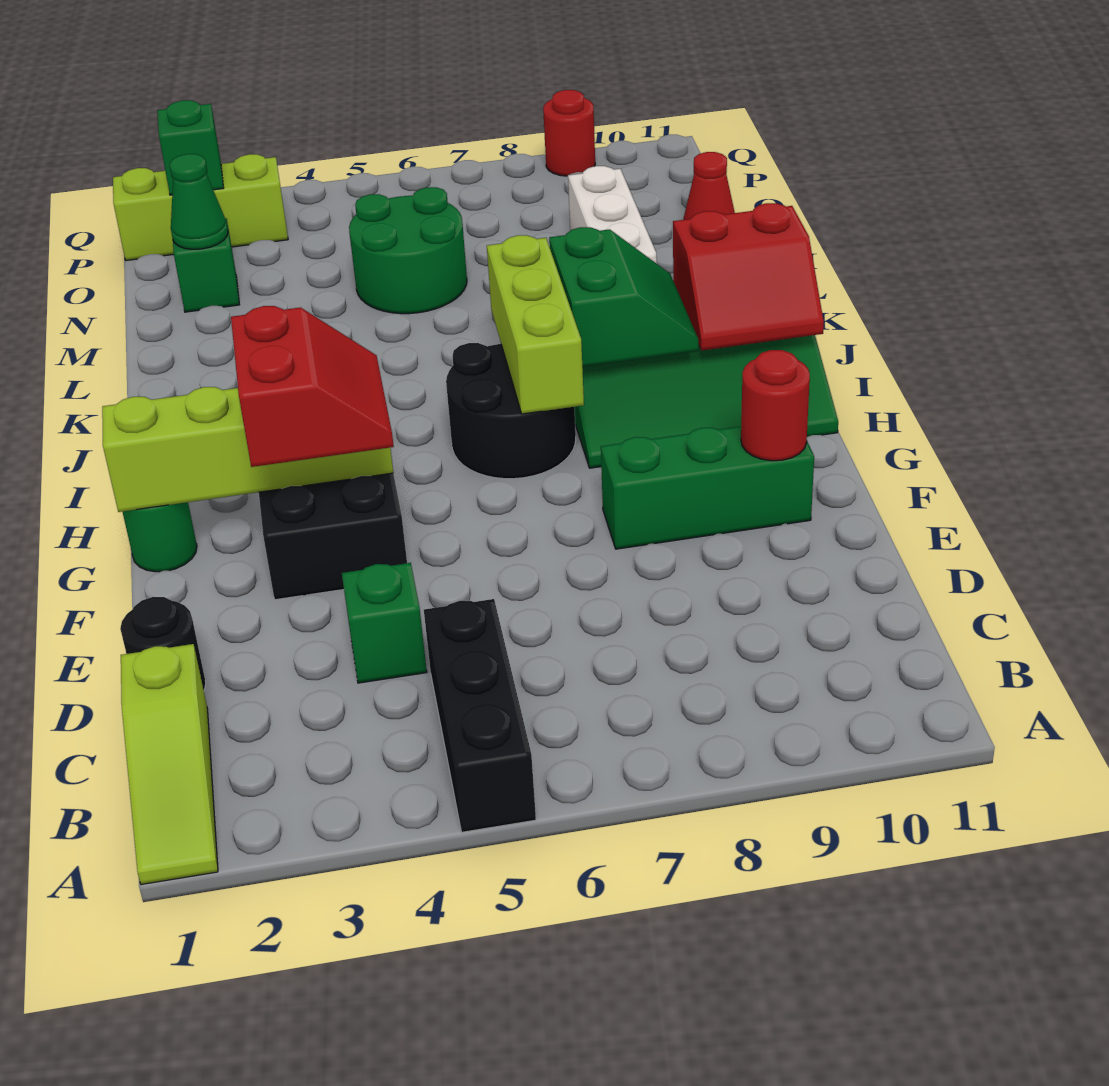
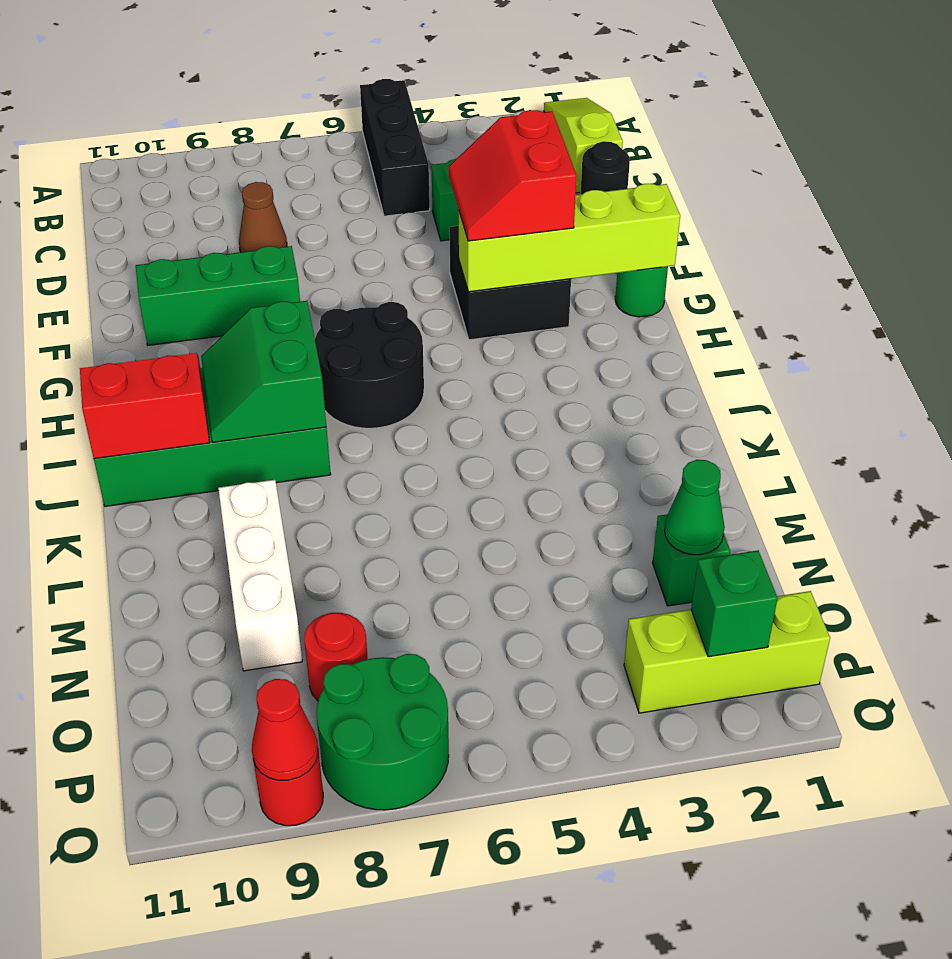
none -> brown cone D8 level 1
red round brick F10 level 2 -> red round brick O8 level 1
lime brick H7:J7 level 2 -> none
green round brick M5:N6 level 1 -> green round brick P7:Q8 level 1
red cone N11 level 1 -> red cone Q9 level 2

